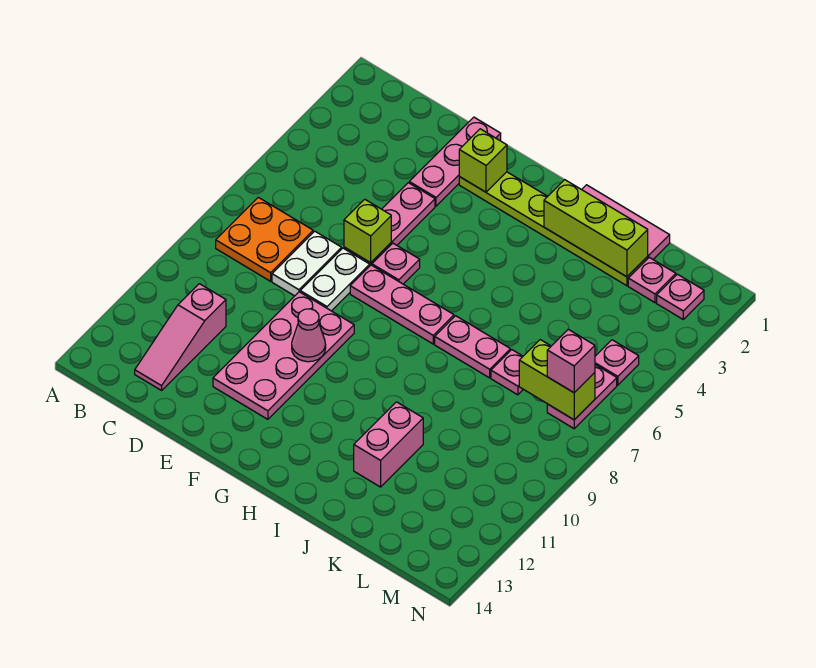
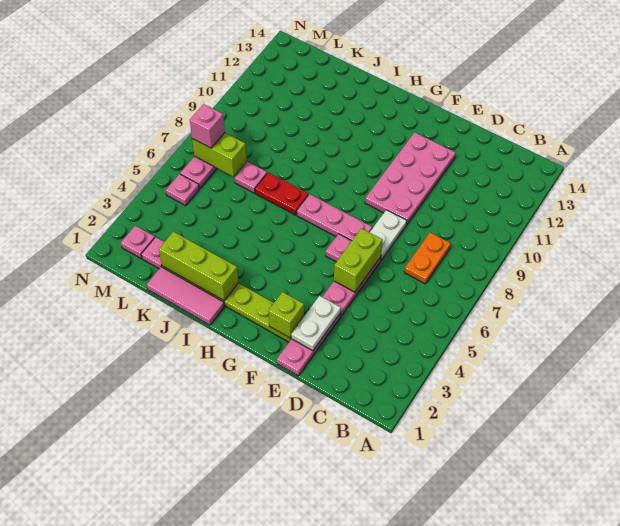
orange plate B7:C8 level 1 -> orange plate C7:C8 level 1
pink slope C11:C13 level 1 top 11 -> none
white plate D7:D8 level 1 -> white plate E2:E3 level 2
lime brick E6 level 2 -> lime brick E5:E6 level 2
pink cone F10 level 2 -> none
pink plate I7:J7 level 1 -> red plate I7:J7 level 1
pink brick J11:J12 level 1 -> none

